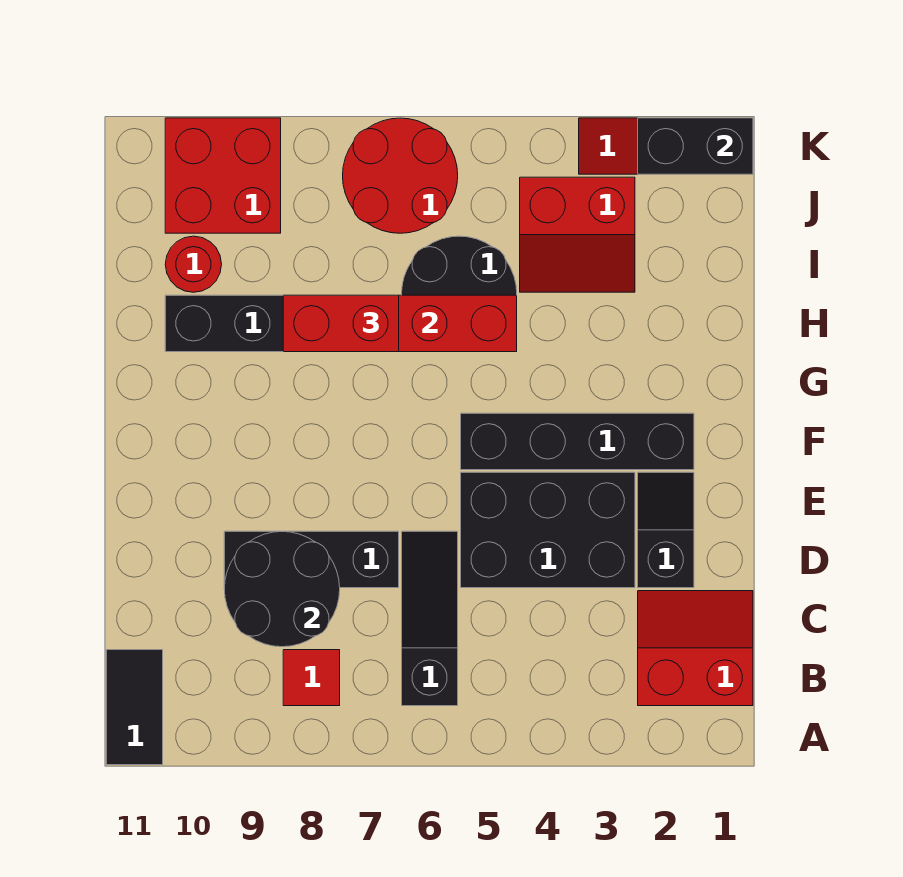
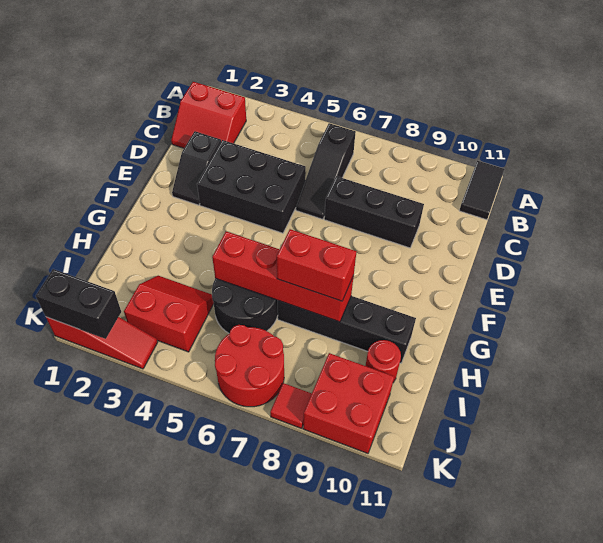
red tile B8 level 1 -> red tile K8 level 1
black round brick C8:D9 level 2 -> none
black brick F2:F5 level 1 -> none

